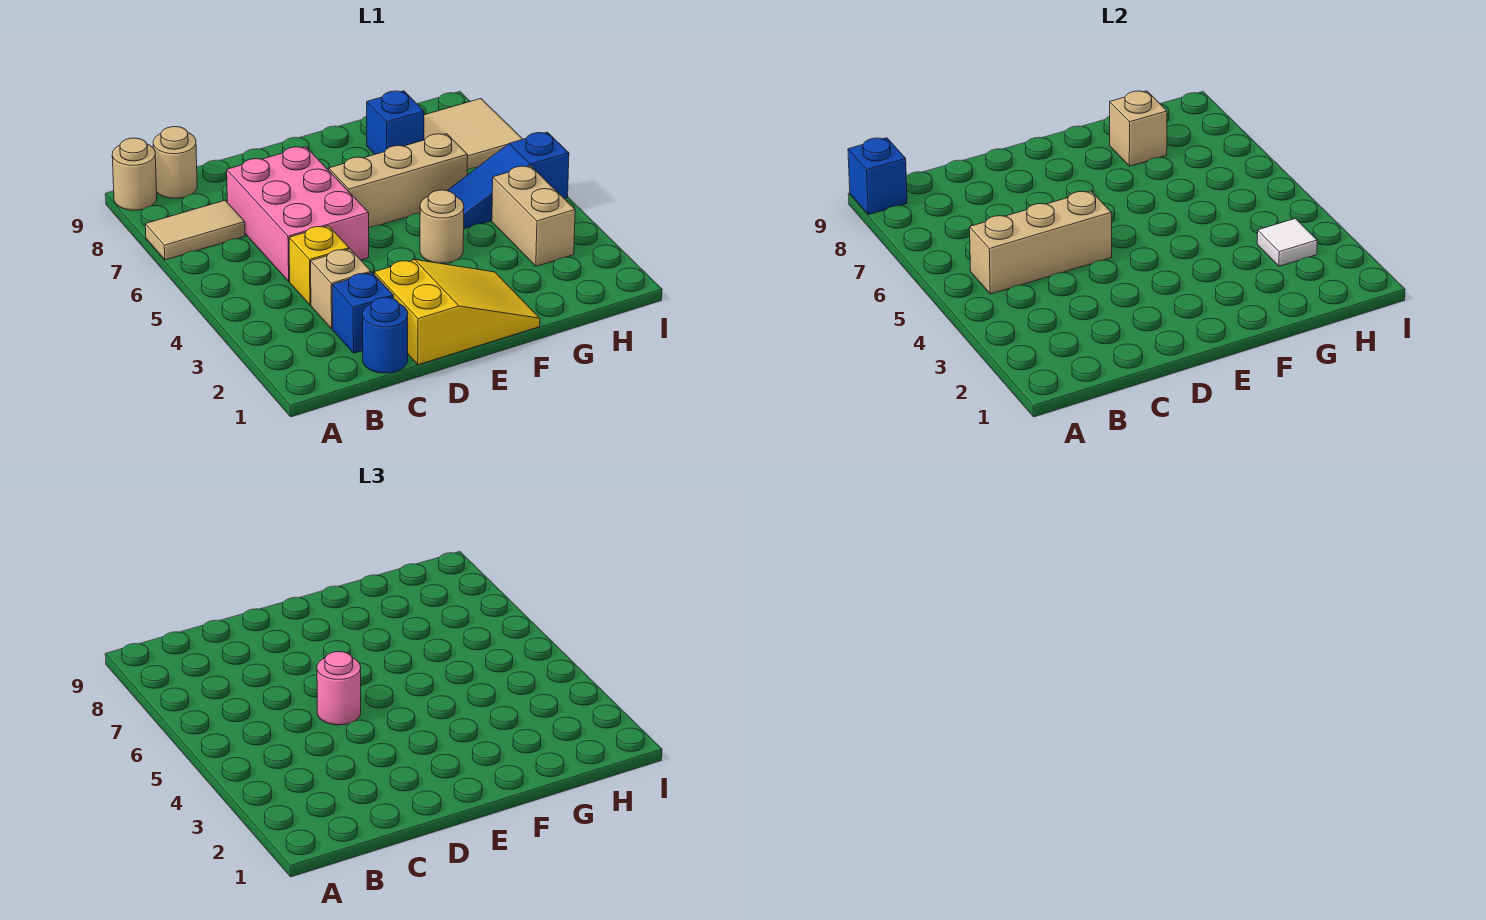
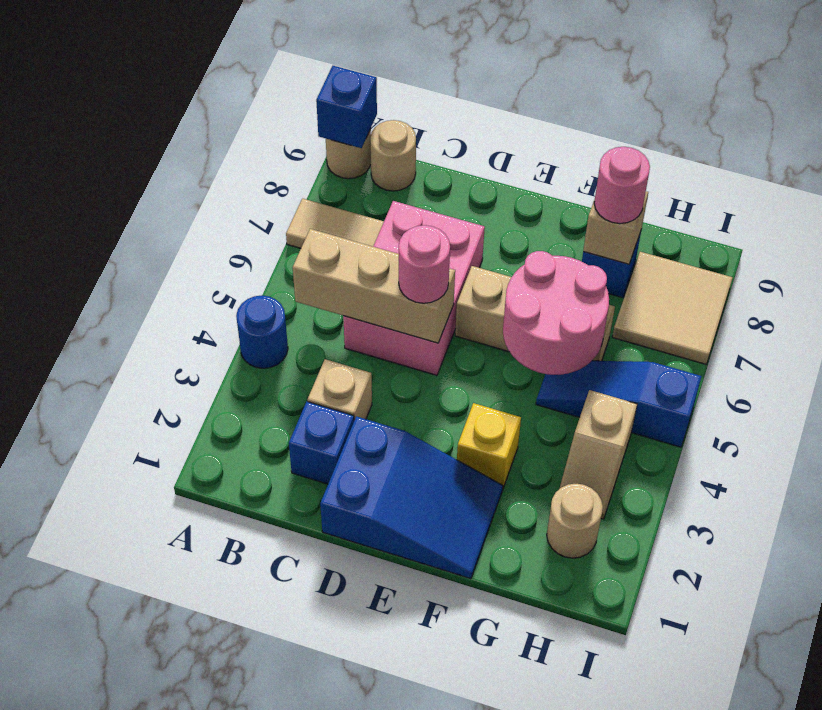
blue round brick C1 level 1 -> blue round brick A4 level 1
yellow brick C4 level 1 -> yellow brick F3 level 1
yellow slope D1:F2 level 1 top D -> blue slope D1:F2 level 1 top D
tan round brick F4 level 1 -> tan round brick H2 level 1
none -> pink round brick F5:G6 level 2
none -> pink round brick G8 level 3
tan brick H3:H4 level 1 -> tan slope H3:H4 level 1 top 4
white tile H3 level 2 -> none

